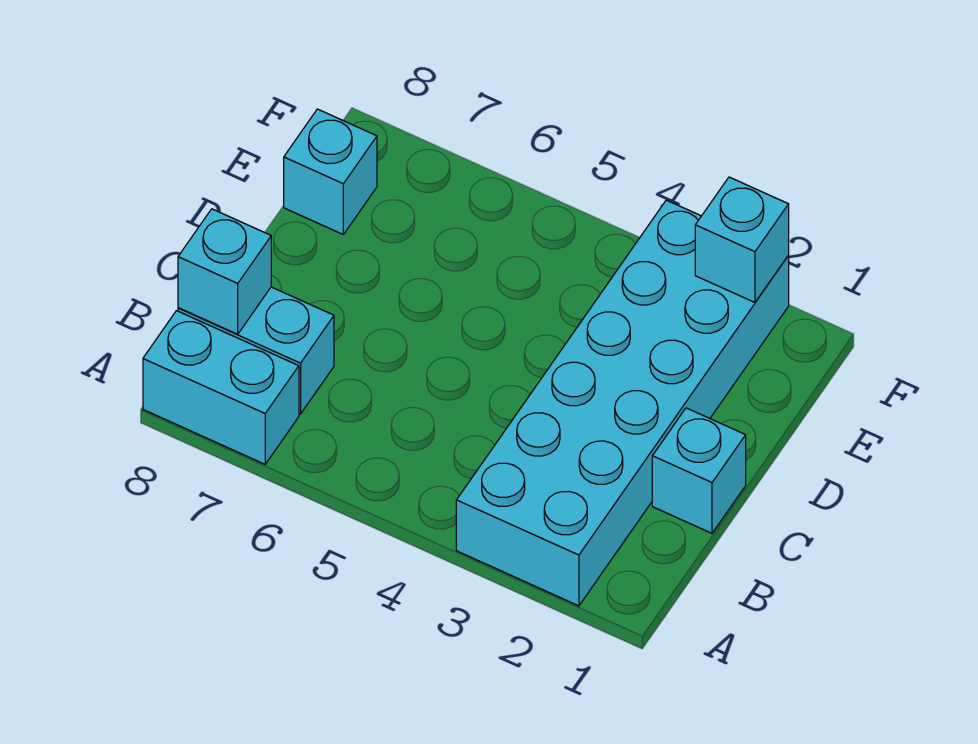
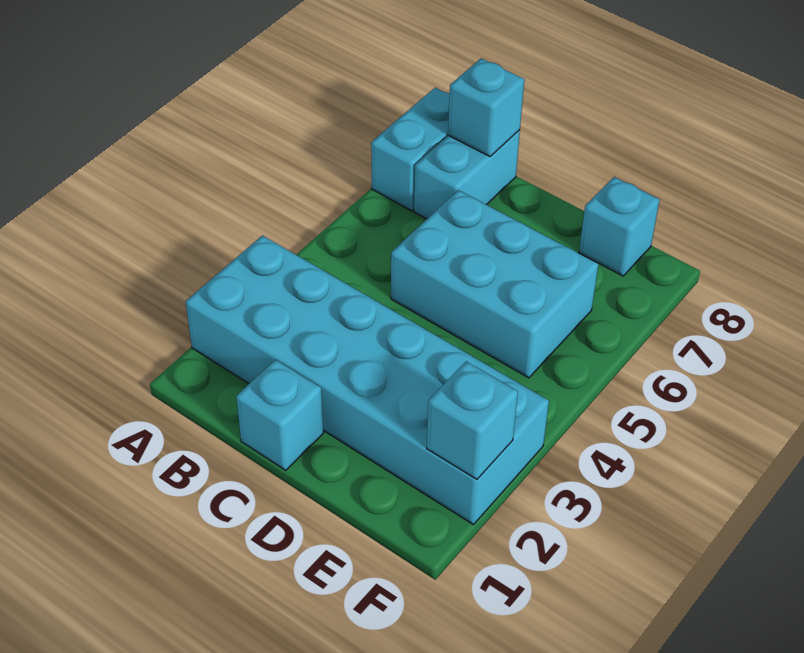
none -> cyan brick C5:E6 level 1

